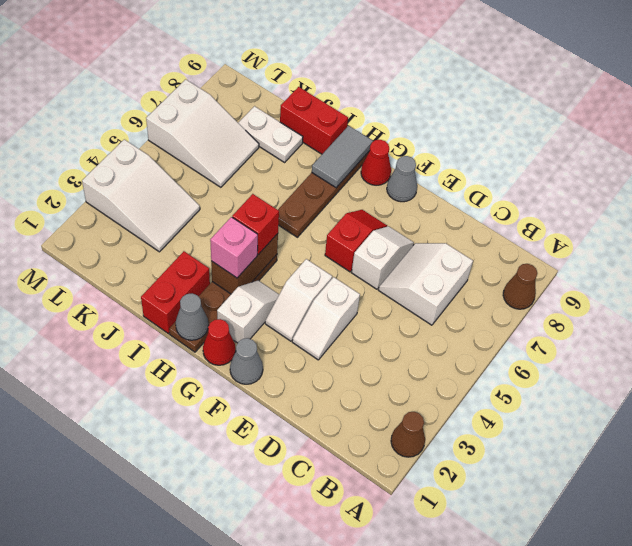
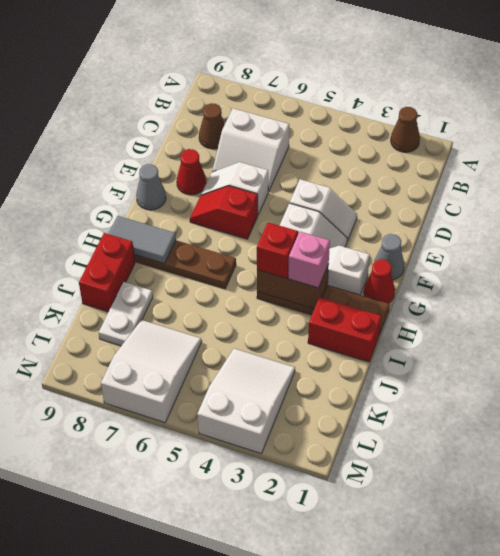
brown cone A8 level 1 -> brown cone C8 level 1
red cone G9 level 1 -> red cone E8 level 1
grey cone H1 level 2 -> none

